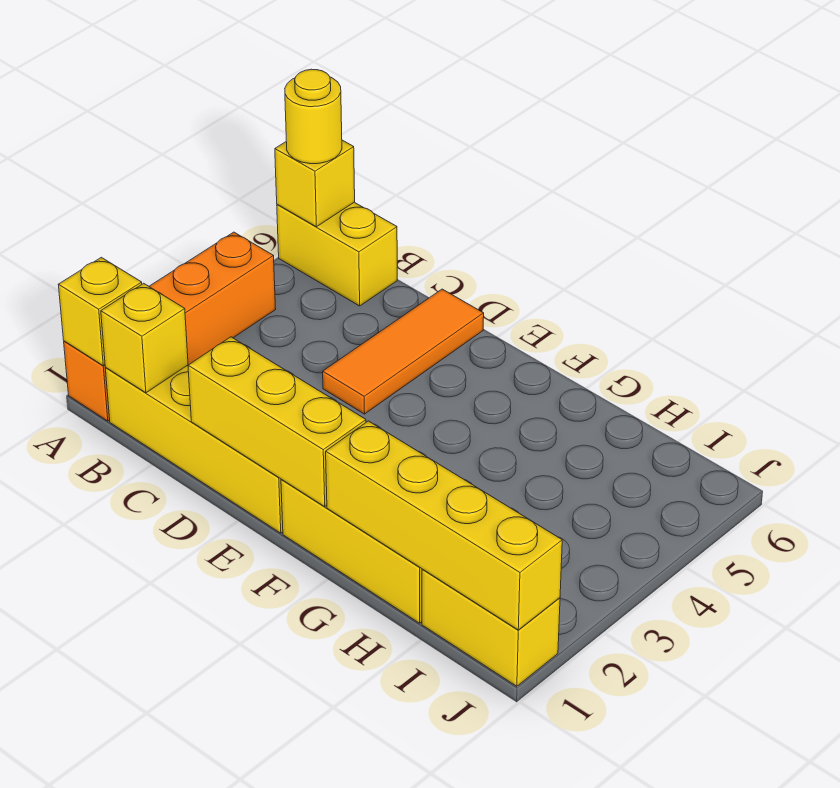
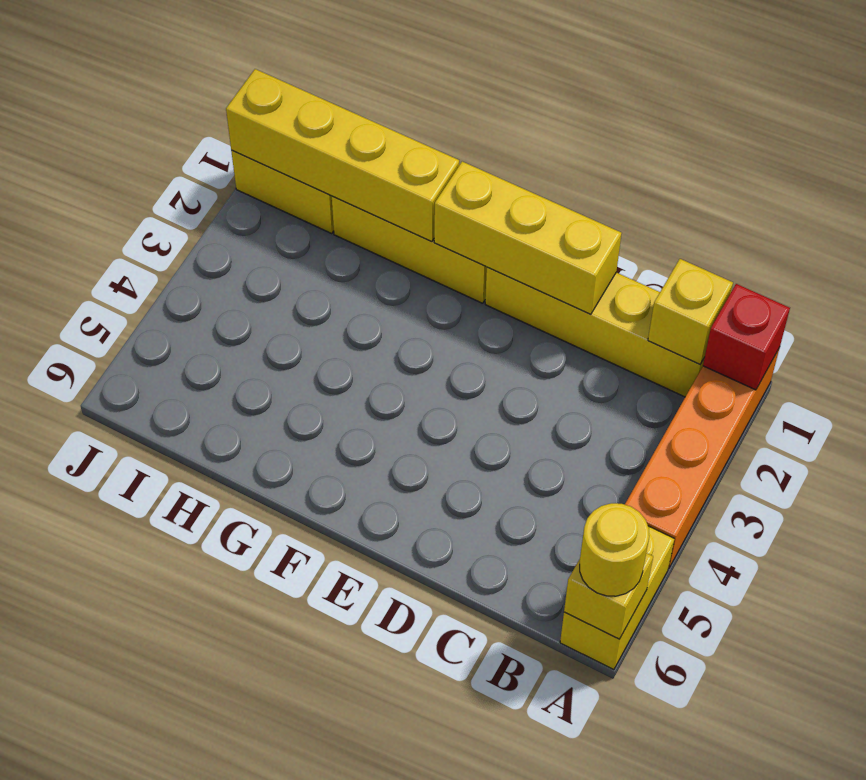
yellow brick A1 level 2 -> red brick A1 level 2
yellow brick A6:B6 level 1 -> yellow brick A5:A6 level 1
orange tile D4:D6 level 1 -> none

